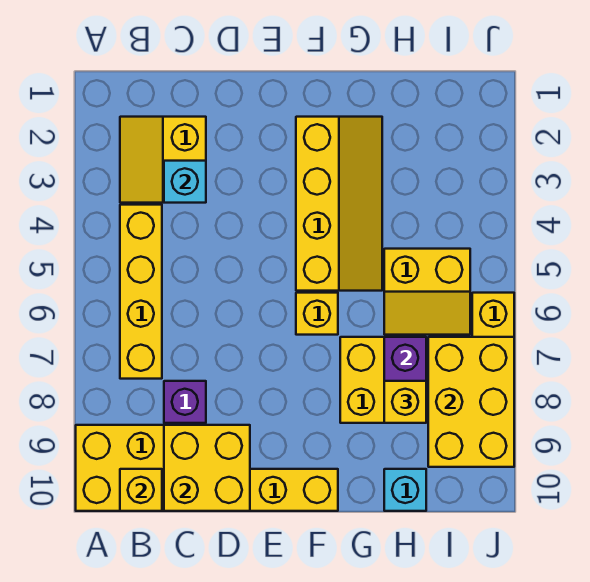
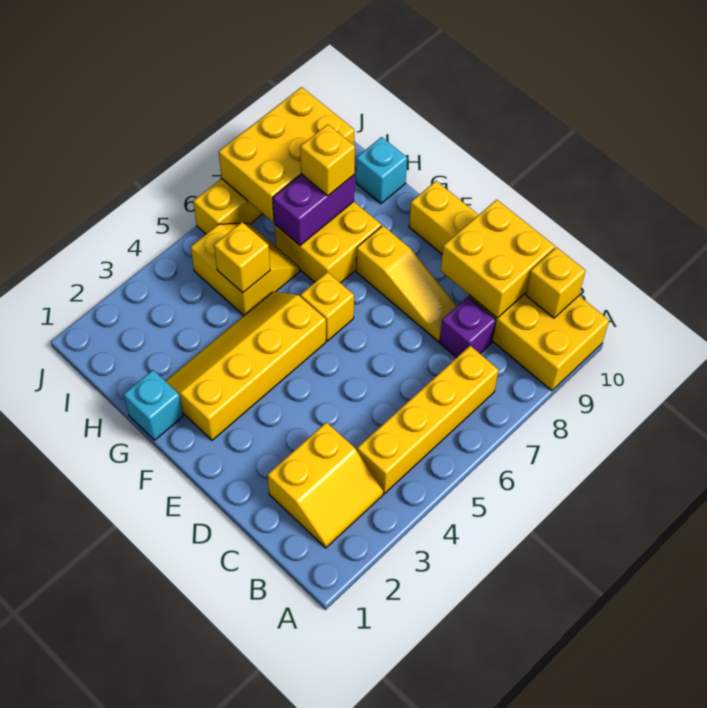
cyan brick C3 level 2 -> cyan brick G1 level 1
none -> yellow slope D8:F8 level 1 top F
none -> yellow brick H5 level 2

